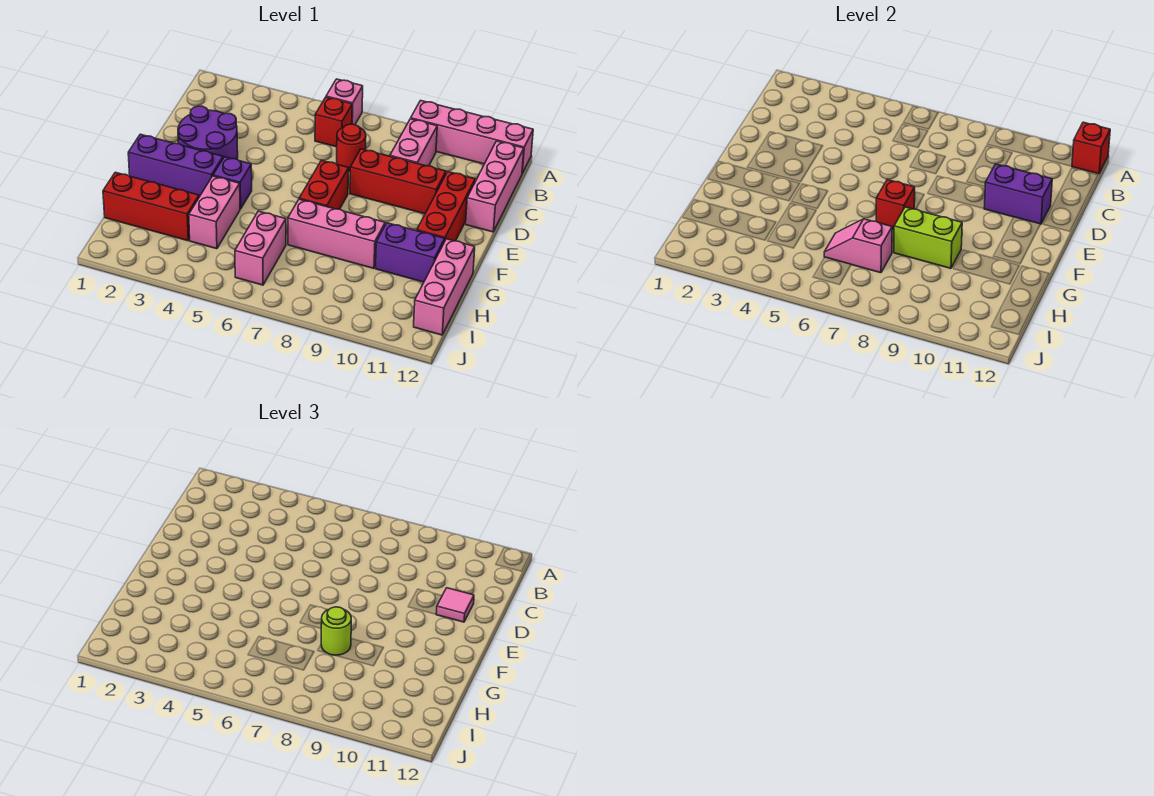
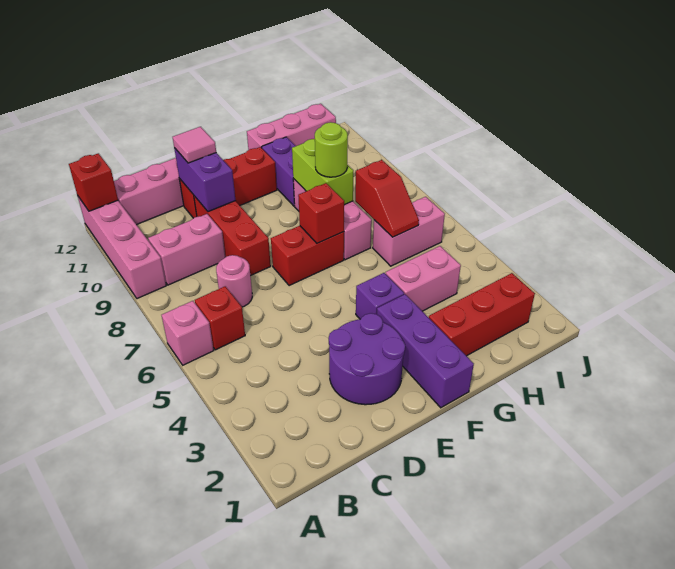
red round brick C7 level 1 -> pink round brick C7 level 1
red brick H1:H3 level 1 -> red brick G2:I2 level 1
pink slope H6:H7 level 2 top 7 -> red slope H6:H7 level 2 top 7

